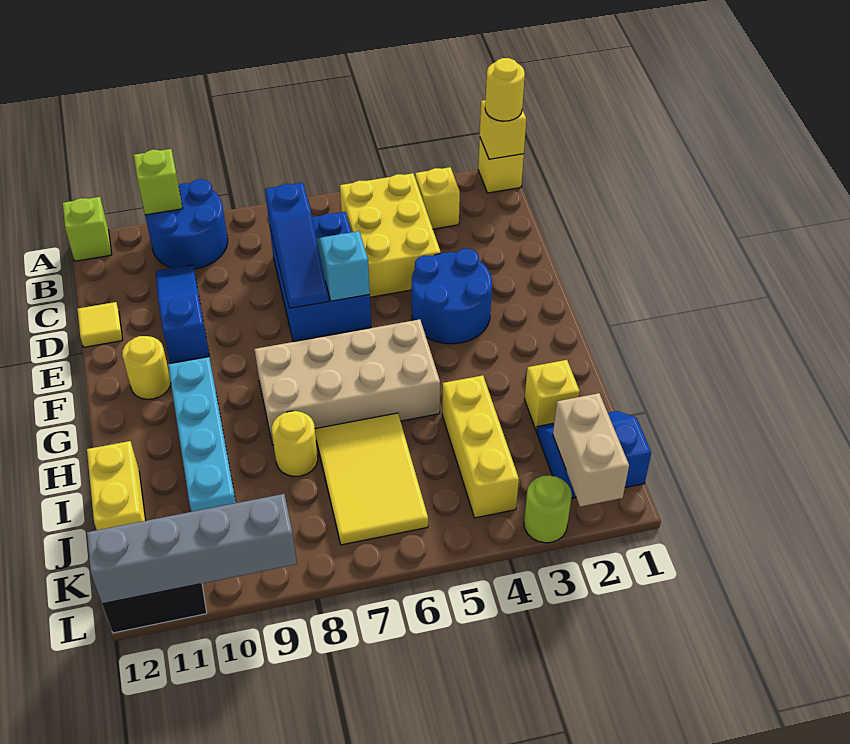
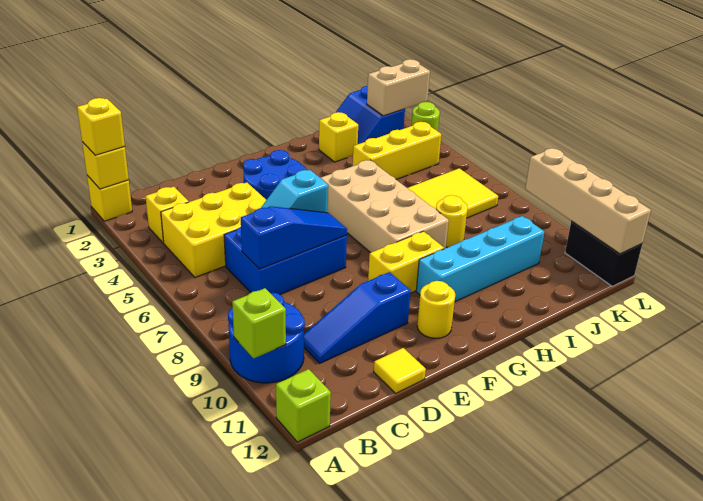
yellow round brick A1 level 3 -> yellow brick A1 level 3
yellow brick I12:J12 level 1 -> yellow brick F9:G9 level 1
grey brick L9:L12 level 2 -> tan brick L9:L12 level 2

